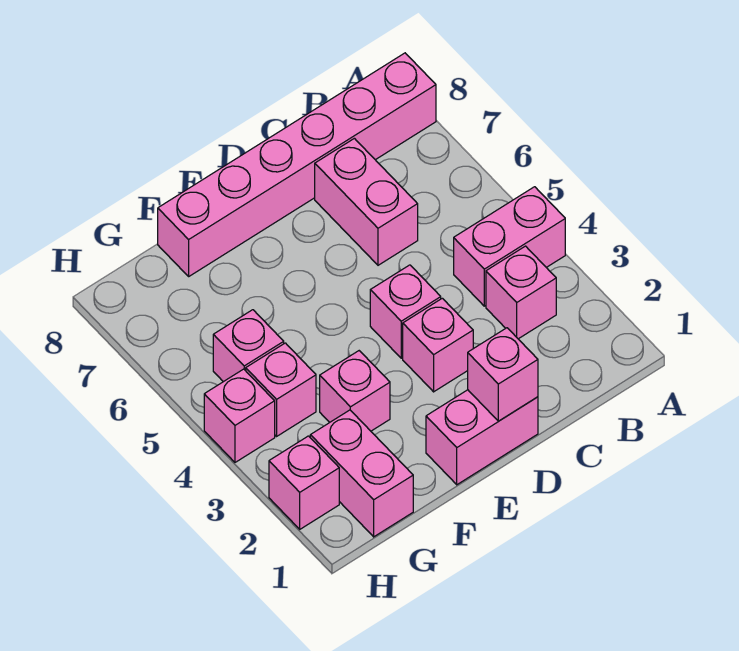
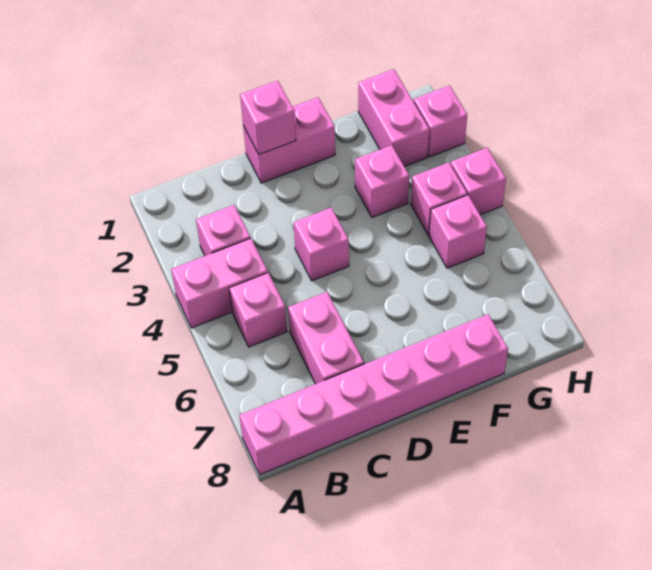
pink brick D3 level 1 -> pink brick B5 level 1

